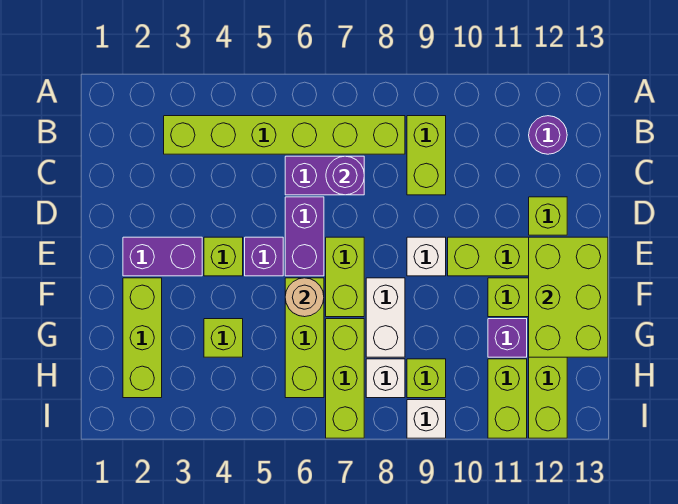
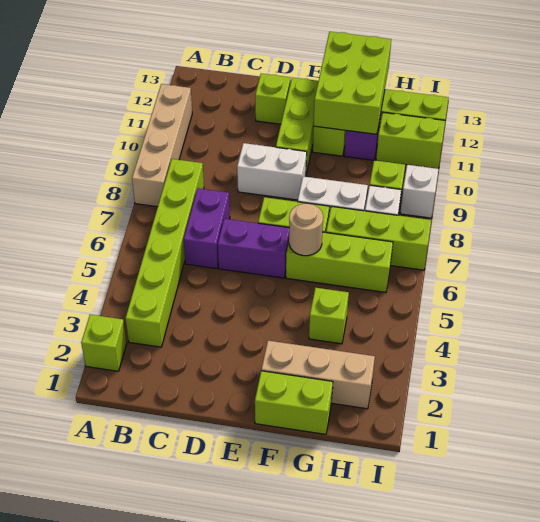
none -> tan brick A8:A11 level 1
lime brick B9:C9 level 1 -> lime brick F1:G1 level 1
purple round brick B12 level 1 -> none
purple round brick C7 level 2 -> none
purple brick E2:E3 level 1 -> none
lime brick E4 level 1 -> lime brick A2 level 1
purple brick E5 level 1 -> none
white brick E9 level 1 -> white brick D9:E9 level 1
lime brick E12:G13 level 2 -> lime brick F11:G13 level 2
lime brick F2:H2 level 1 -> tan brick F2:H2 level 1

